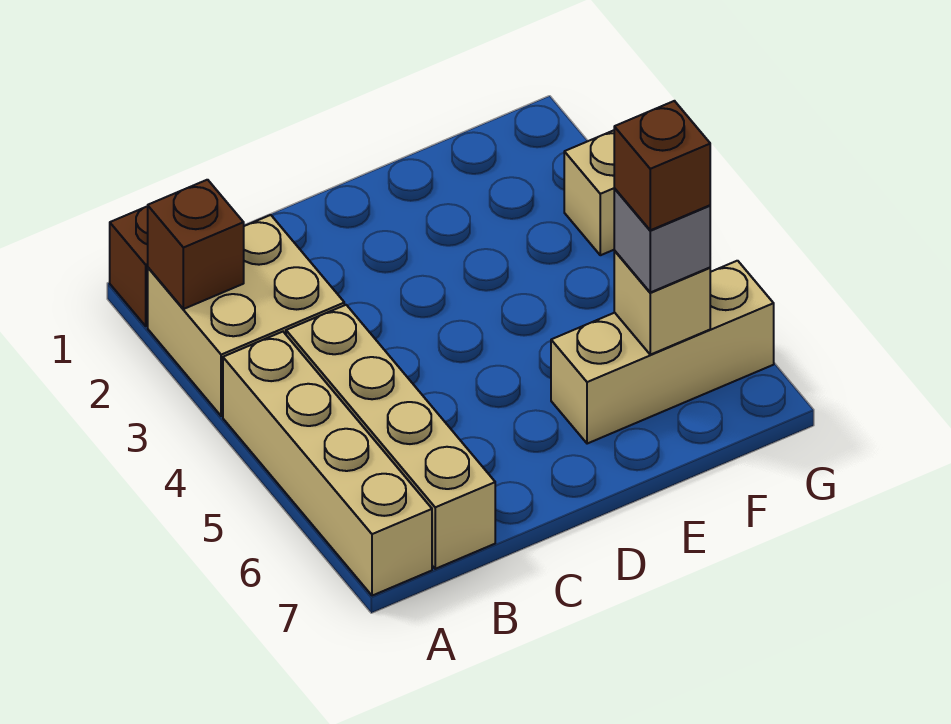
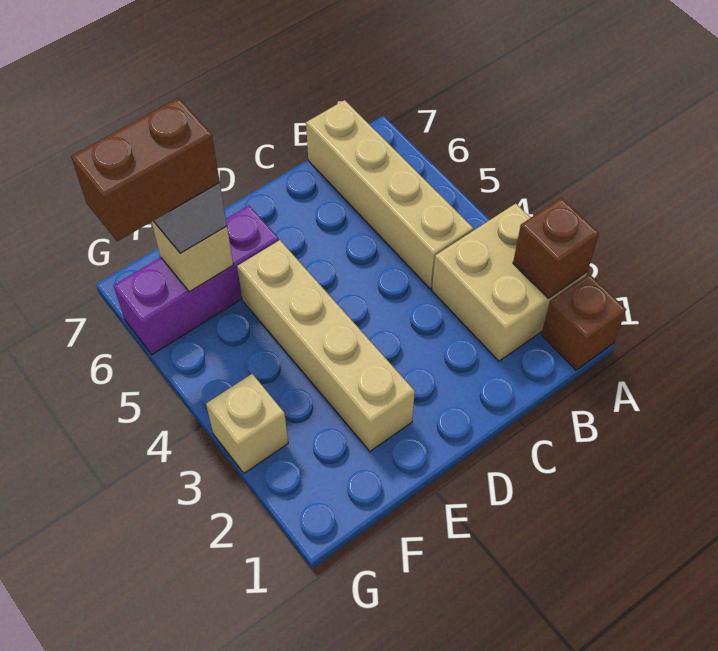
tan brick A4:A7 level 1 -> tan brick E2:E5 level 1
tan brick E6:G6 level 1 -> purple brick E6:G6 level 1
brown brick F6 level 4 -> brown brick F6:G6 level 4

